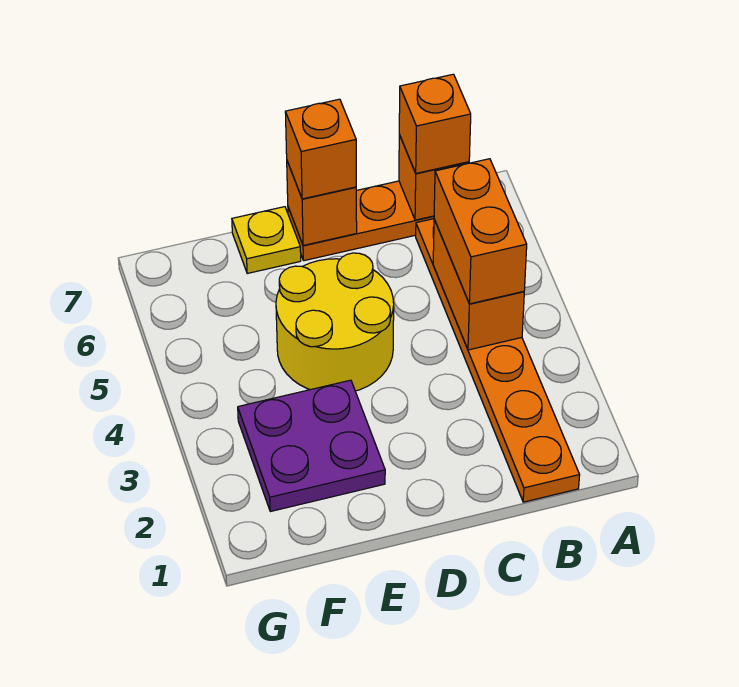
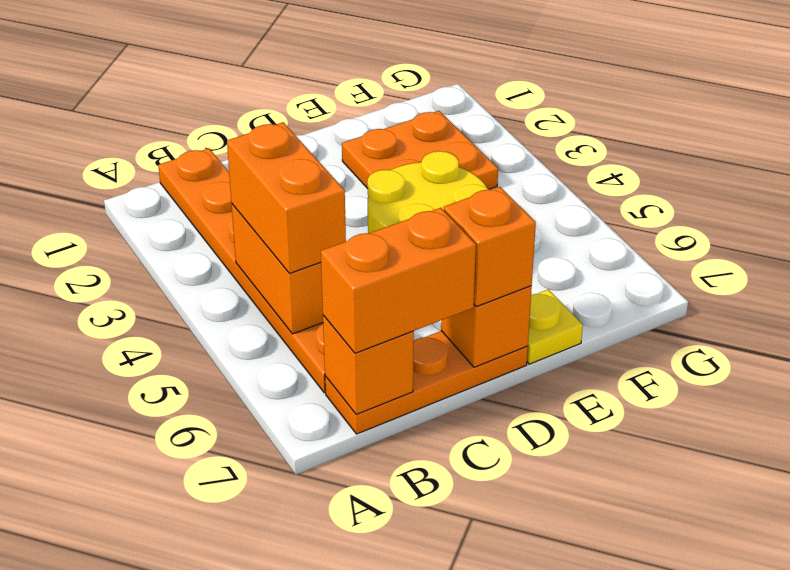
orange brick B7 level 3 -> orange brick B7:C7 level 3
purple plate E2:F3 level 1 -> orange plate E2:F3 level 1

